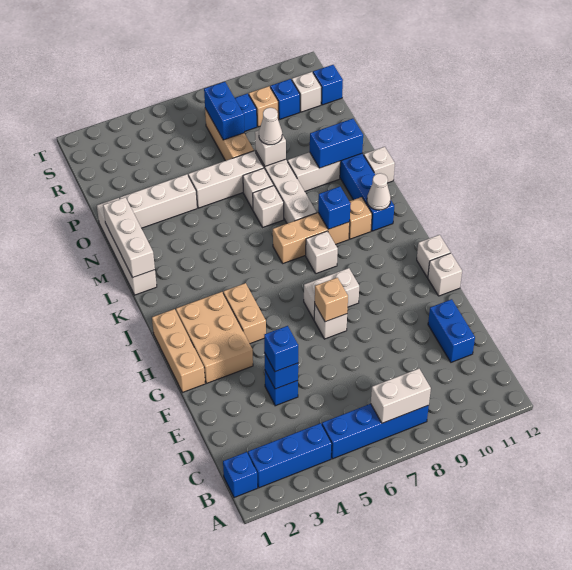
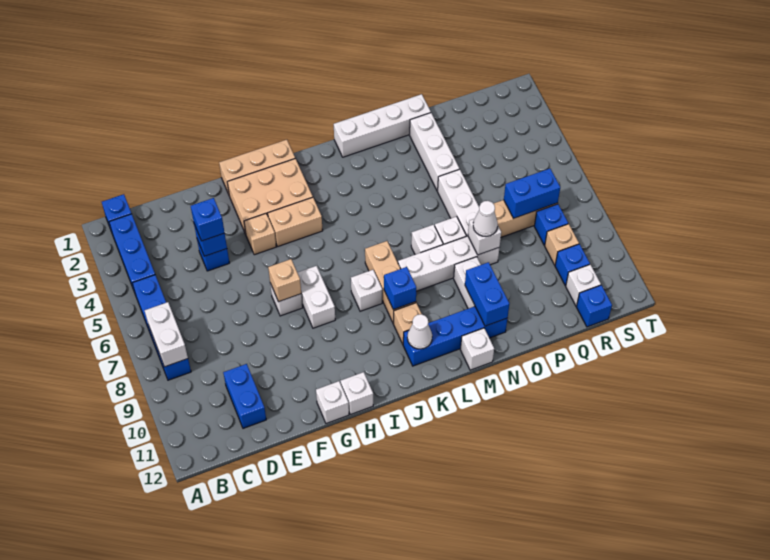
blue brick D11:E11 level 1 -> blue brick D10:D11 level 1
none -> tan brick G4 level 1
white brick L1:N1 level 2 -> none

